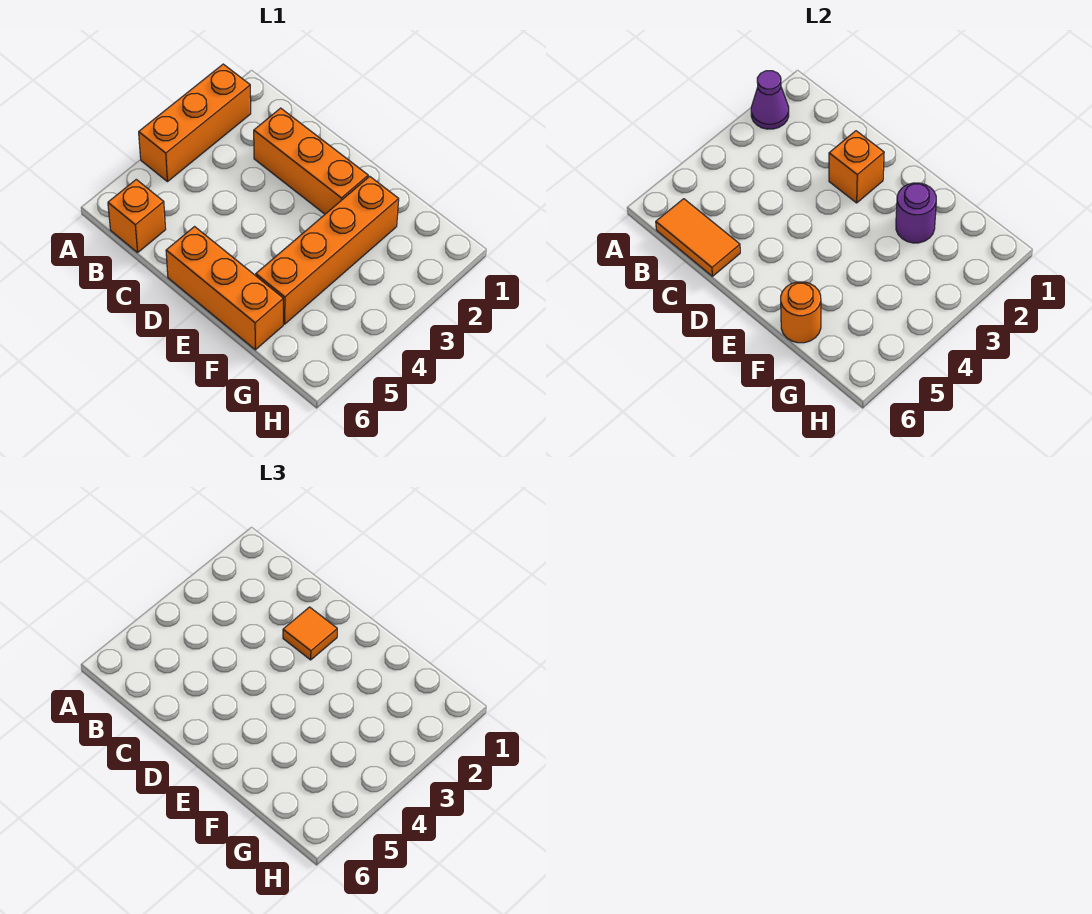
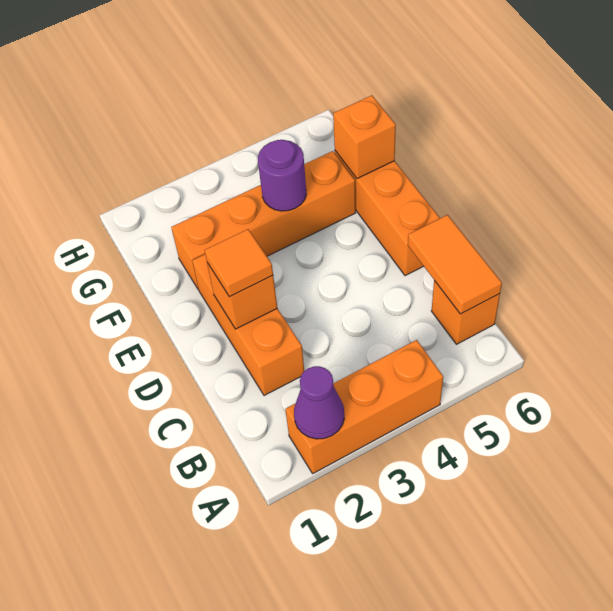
purple round brick F2 level 2 -> purple round brick F4 level 2
orange round brick F6 level 2 -> orange brick F6 level 2

